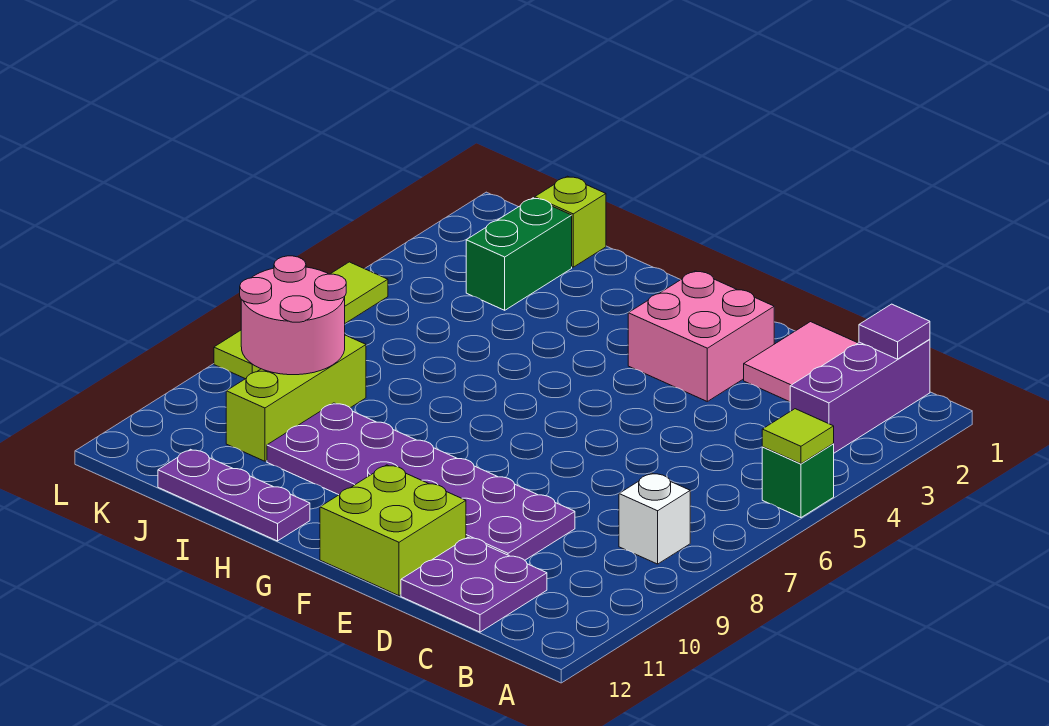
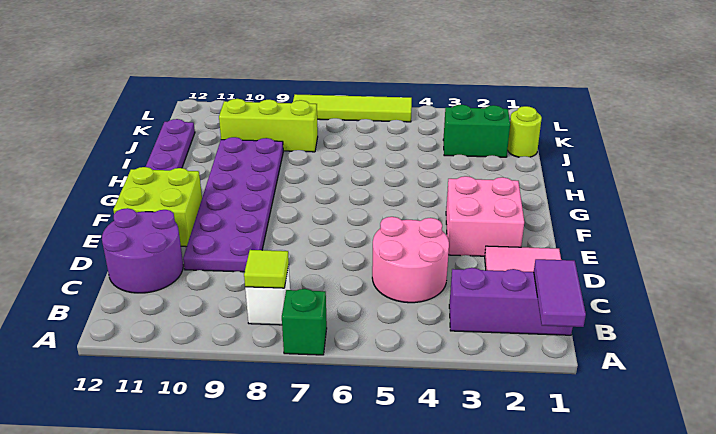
green brick A5 level 1 -> green brick A7 level 1
lime tile A5 level 2 -> lime tile B8 level 2
purple tile B1 level 2 -> purple tile A1:B1 level 2
purple plate C11:D12 level 1 -> purple round brick C11:D12 level 1
lime brick J1 level 1 -> lime round brick J1 level 1
pink round brick J8:K9 level 2 -> pink round brick C4:D5 level 1

